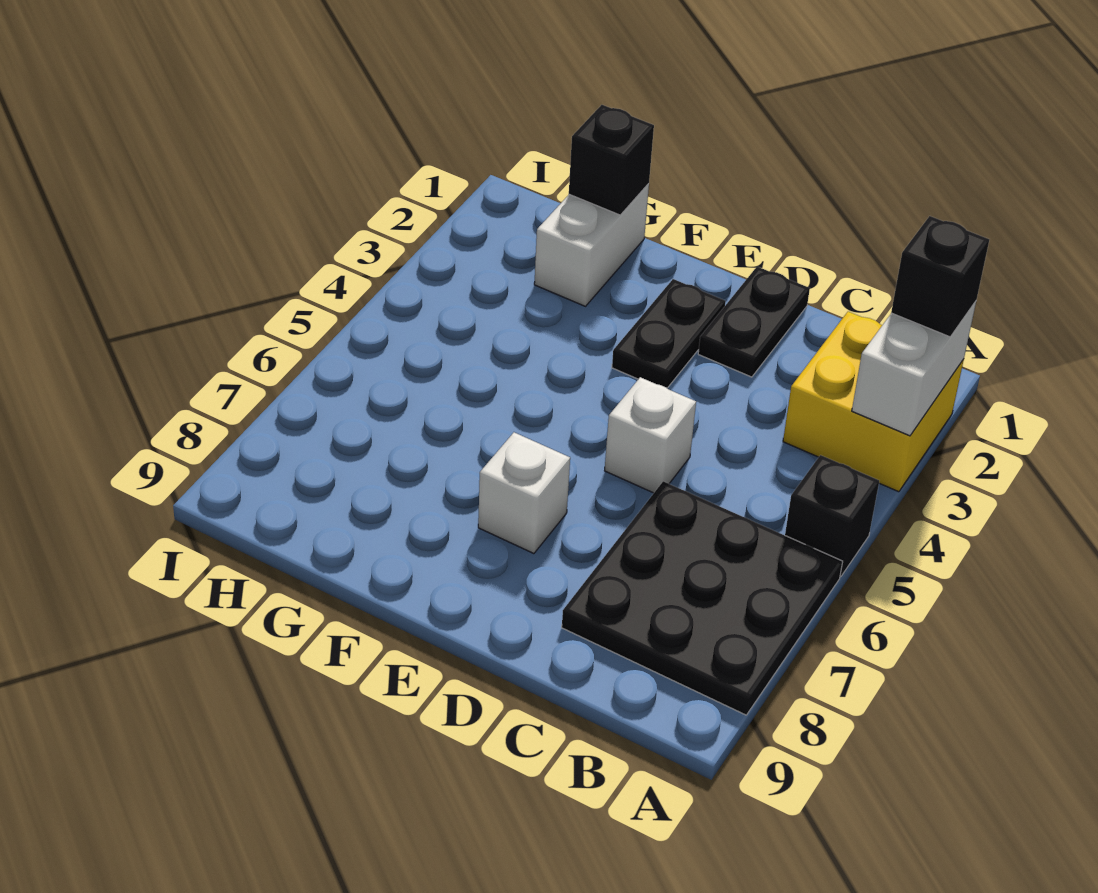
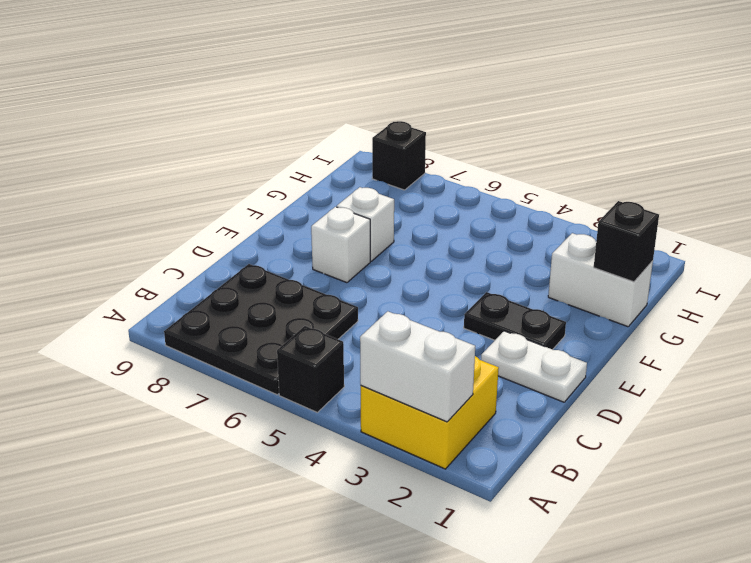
black brick A2 level 3 -> black brick I8 level 1
black plate D1:D2 level 1 -> white plate D1:D2 level 1
white brick D5 level 1 -> white brick F7 level 1

